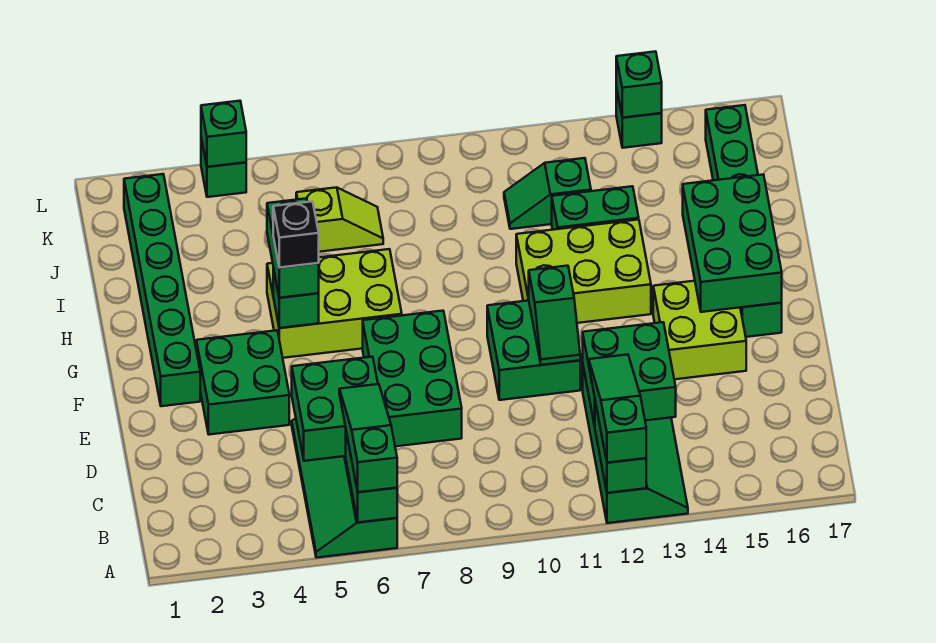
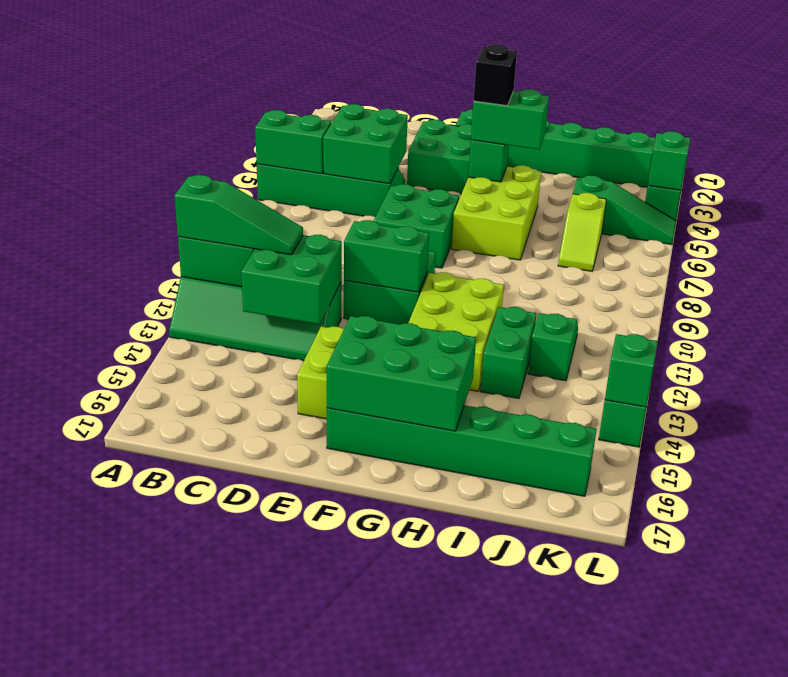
green slope A6:C6 level 3 top A -> green slope J5:L5 level 1 top J
green brick D7:F8 level 1 -> green brick E7:F8 level 1
green slope E11:F11 level 2 top F -> green brick E11:F11 level 2

